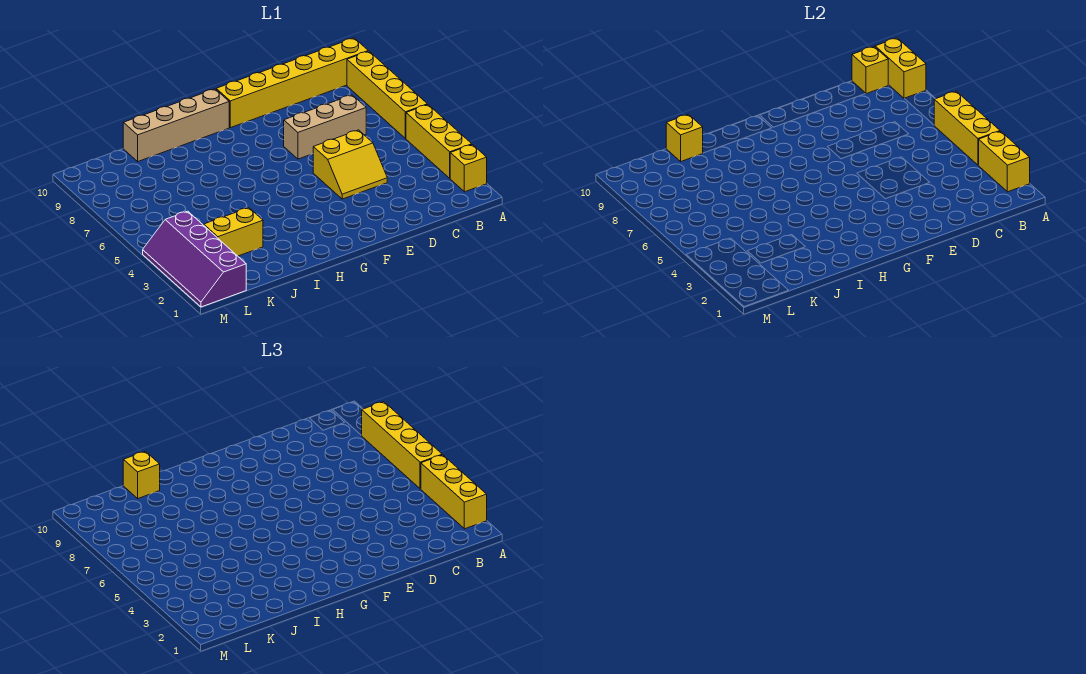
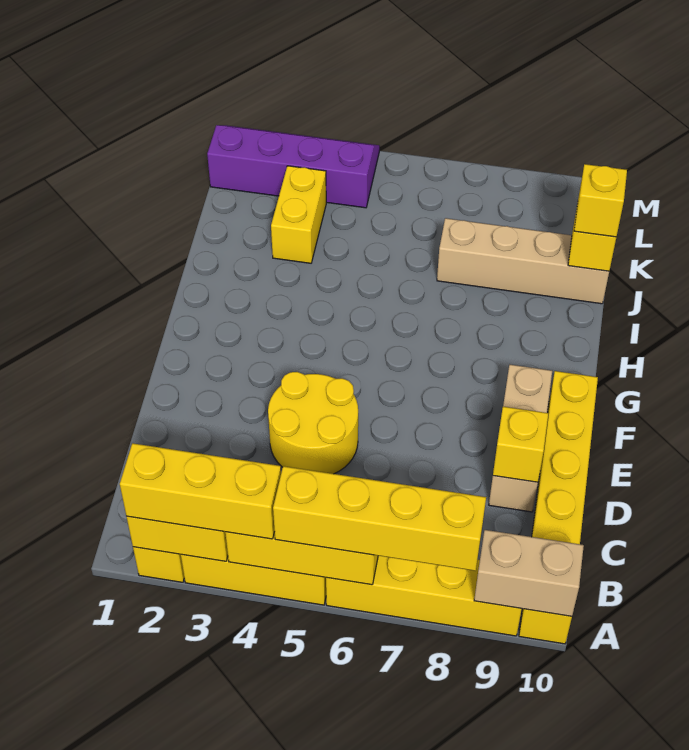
yellow brick A9:A10 level 2 -> tan brick A9:A10 level 2
yellow brick B10 level 2 -> yellow brick D9 level 2
tan brick C7:E7 level 1 -> tan brick D9:F9 level 1
yellow slope D4:E5 level 1 top 5 -> yellow round brick D4:E5 level 1
tan brick G10:J10 level 1 -> tan brick J7:J10 level 1

